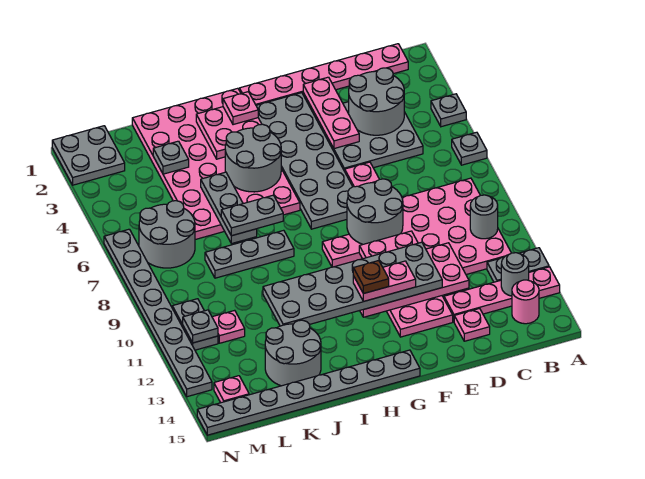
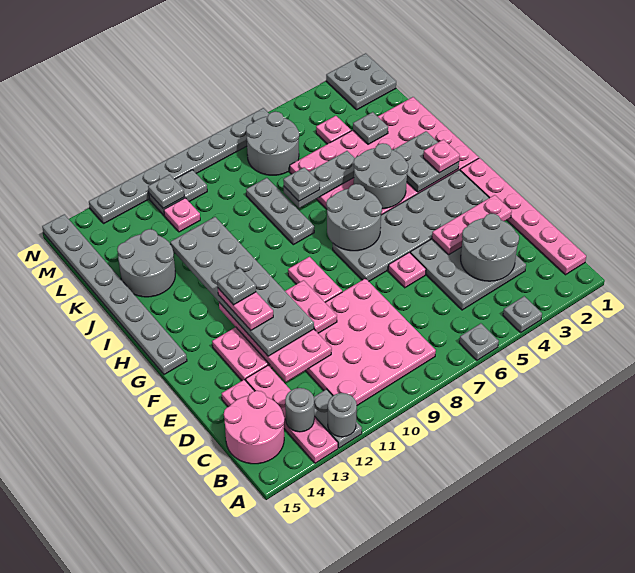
grey round brick B10 level 2 -> grey round brick A12 level 2
pink round brick B14 level 1 -> pink round brick B14:C15 level 1
grey round brick E8:F9 level 2 -> grey round brick G6:H7 level 2
brown plate G12 level 5 -> grey plate G12 level 5
pink plate H2:I3 level 2 -> grey plate H2:I3 level 2
grey plate I7:J7 level 3 -> grey plate J7 level 3
pink plate M14 level 1 -> pink plate L4 level 1

